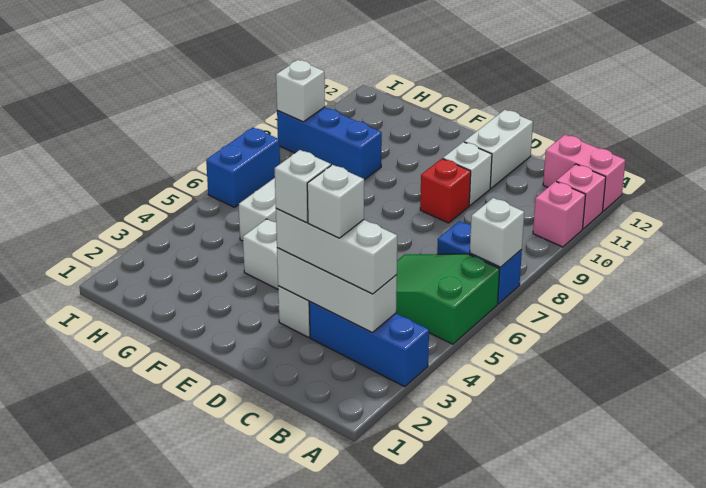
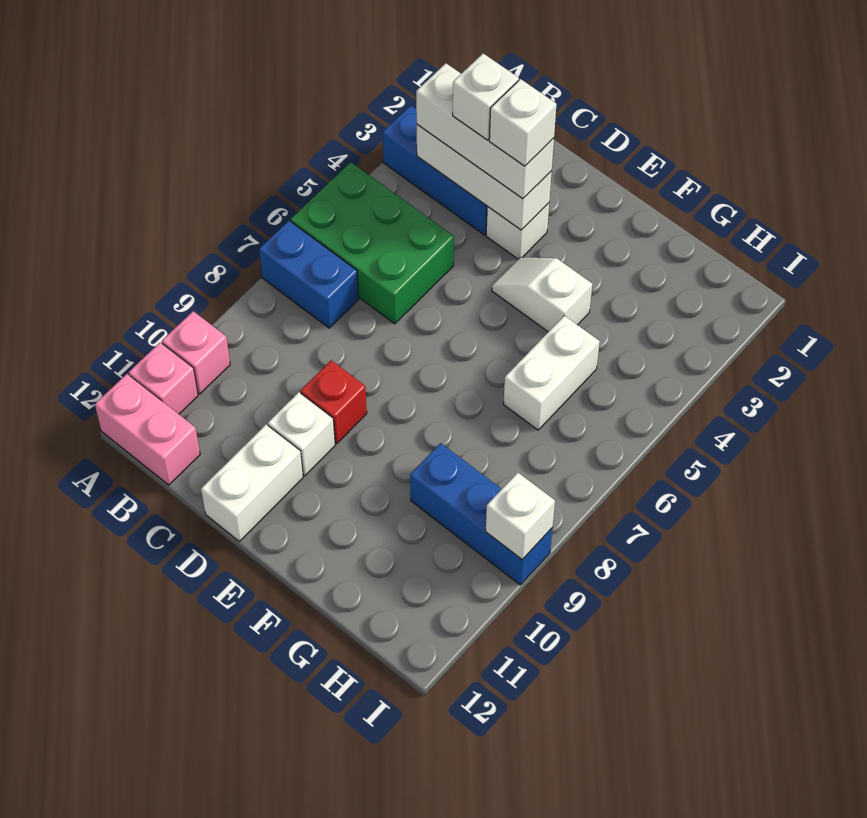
green slope A5:C6 level 1 top A -> green brick A5:C6 level 1
white brick A7 level 2 -> none
blue brick I6:I7 level 1 -> none

